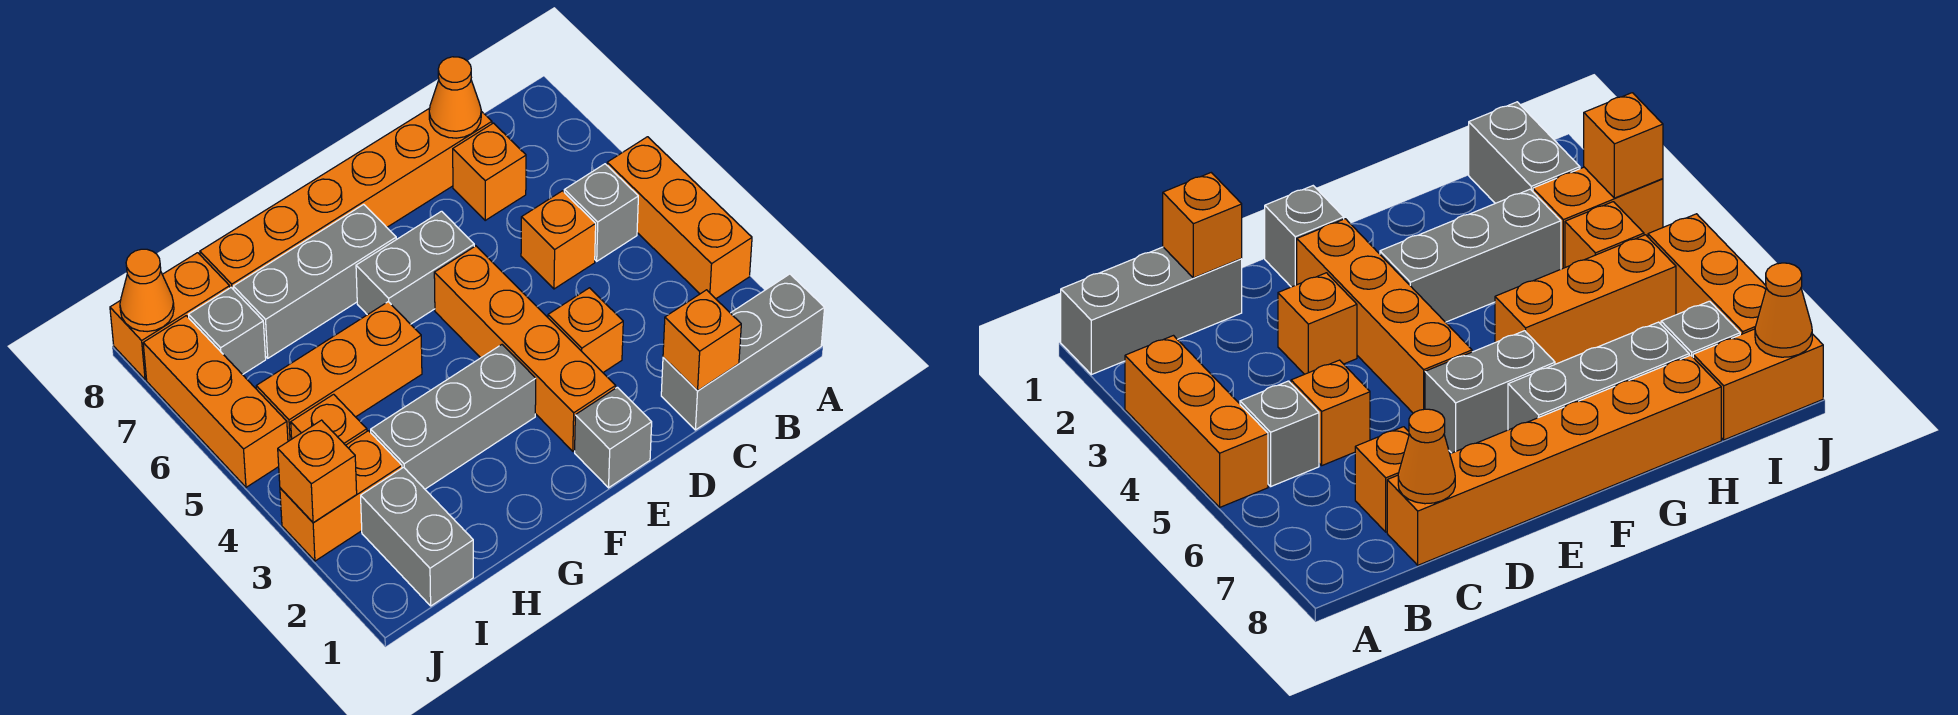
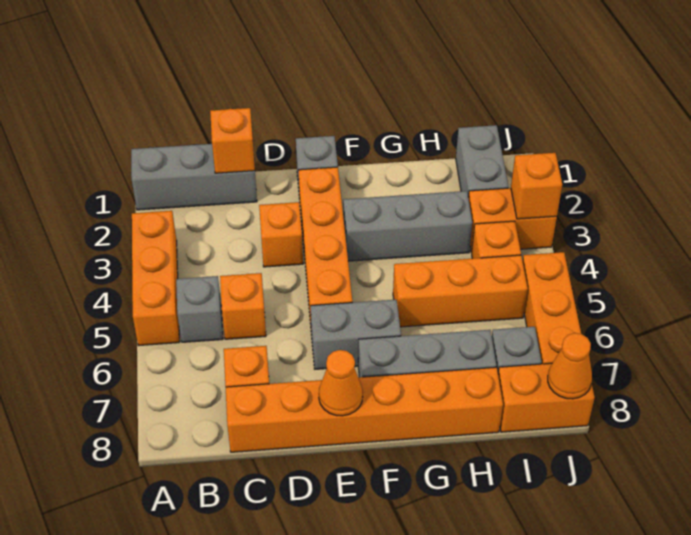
orange cone C8 level 2 -> orange cone E8 level 2

